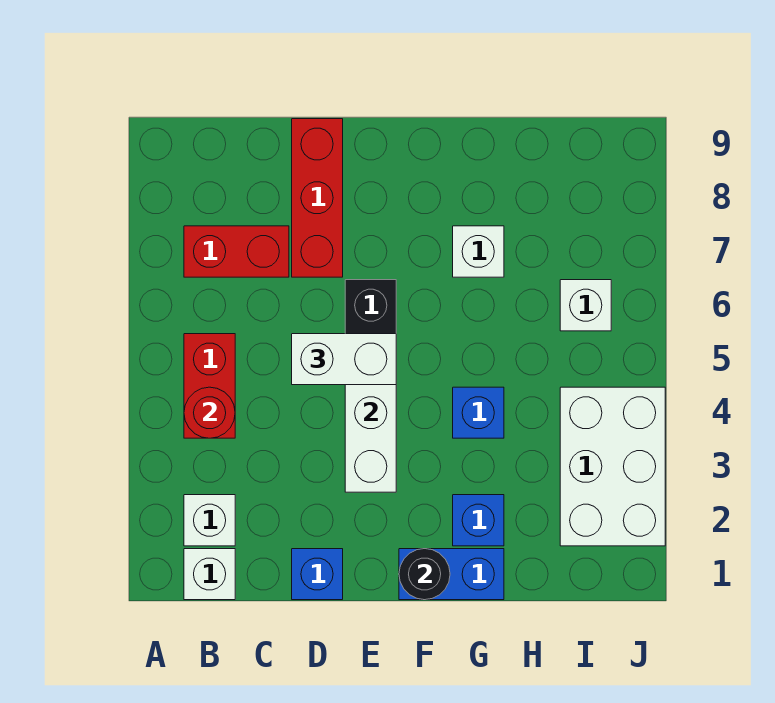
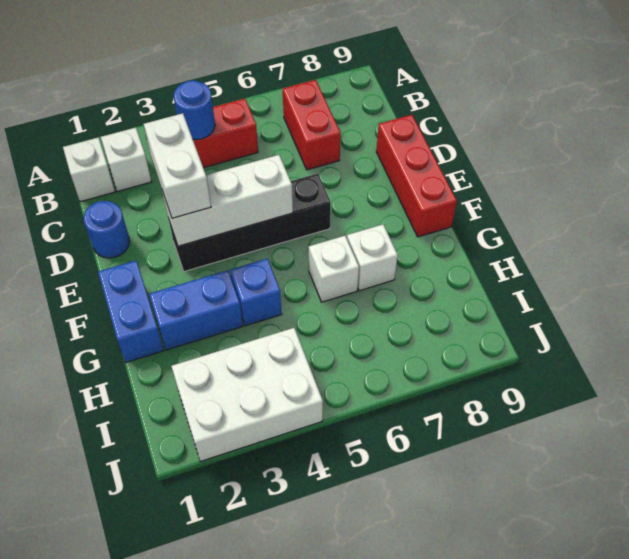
red round brick B4 level 2 -> blue round brick B4 level 2
blue brick D1 level 1 -> blue round brick D1 level 1
white brick D5:E5 level 3 -> white brick D3:E3 level 3
red brick D7:D9 level 1 -> red brick D9:F9 level 1
black round brick F1 level 2 -> none
blue brick G2 level 1 -> blue brick G2:G3 level 1
white brick I6 level 1 -> white brick G6 level 1

